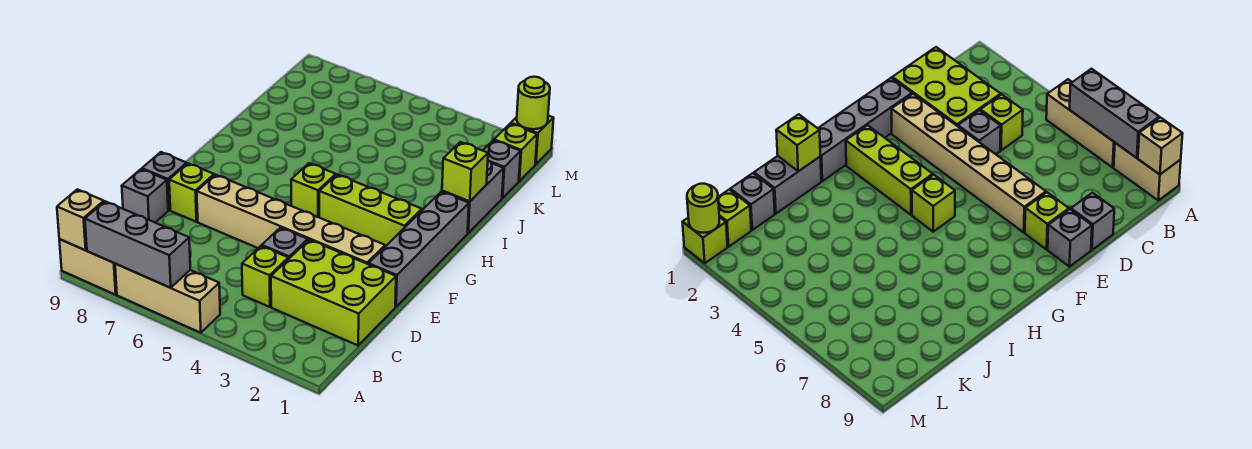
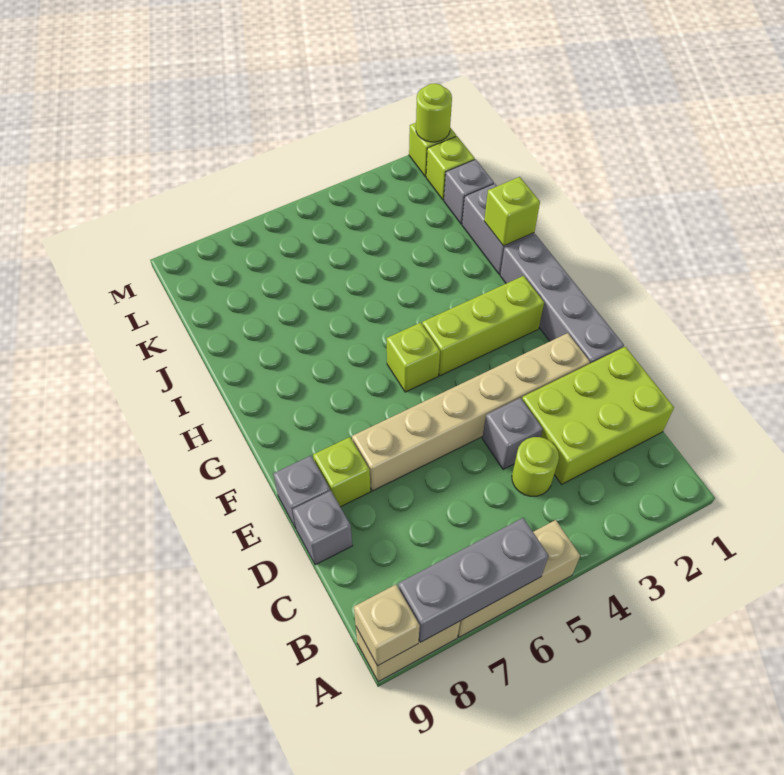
lime brick C4 level 1 -> lime round brick C4 level 1

